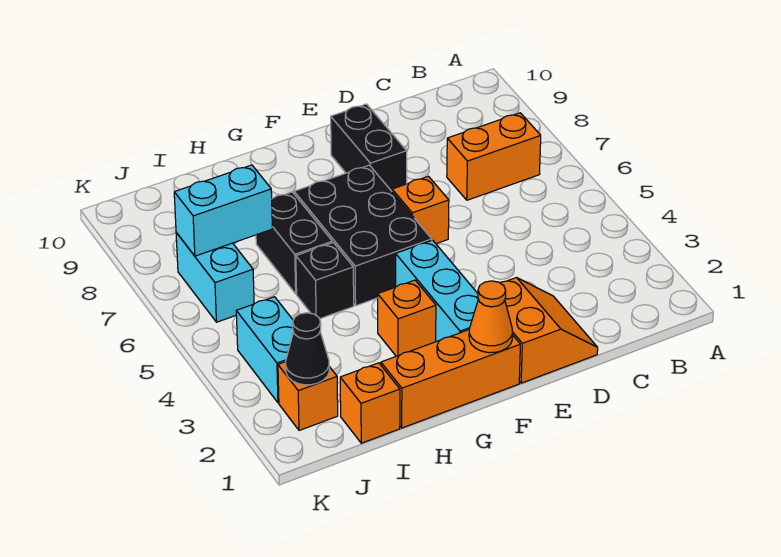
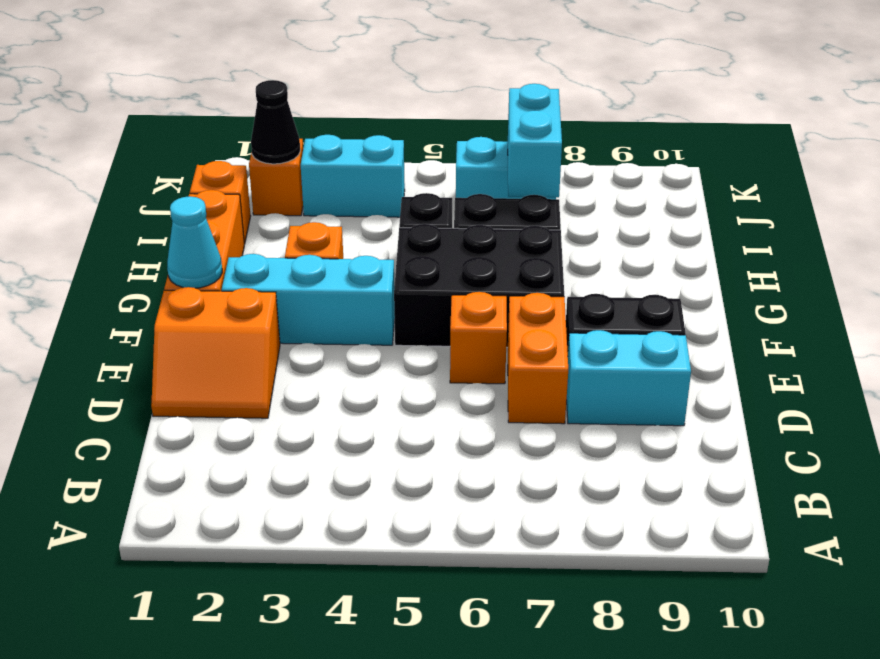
orange brick B7:C7 level 1 -> orange brick D7:E7 level 1
none -> cyan brick D8:D9 level 1
orange cone F1 level 2 -> cyan cone F1 level 2

